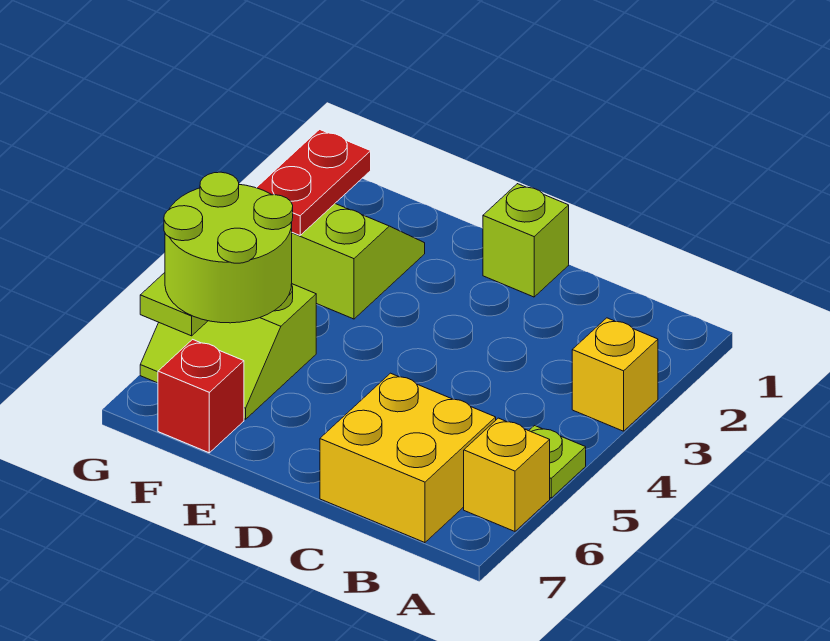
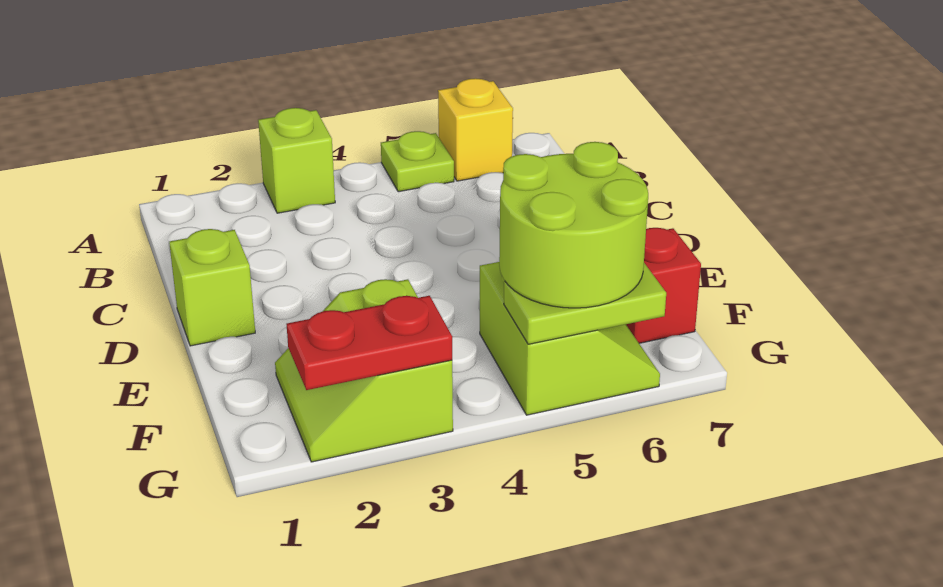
yellow brick A3 level 1 -> lime brick A3 level 1
yellow brick B6:C7 level 1 -> none

